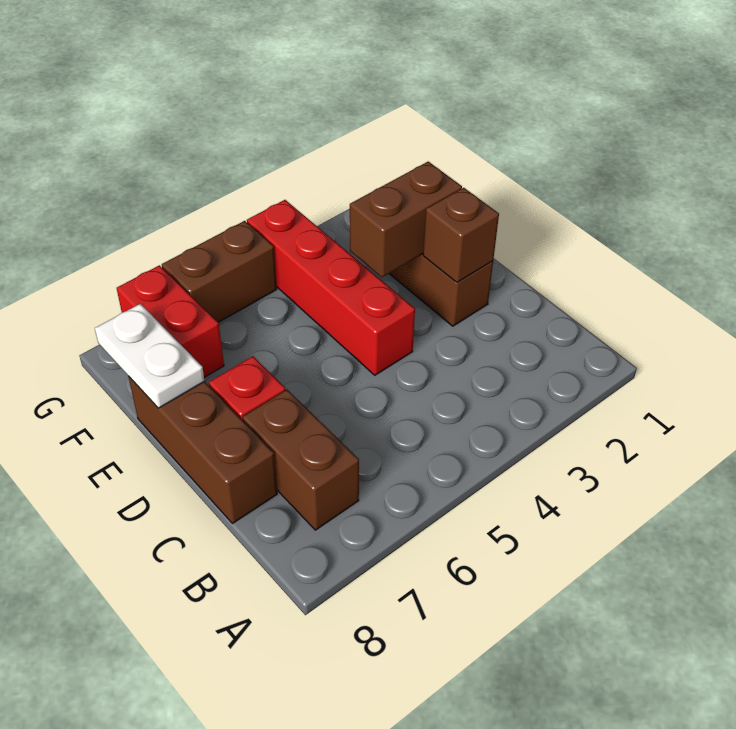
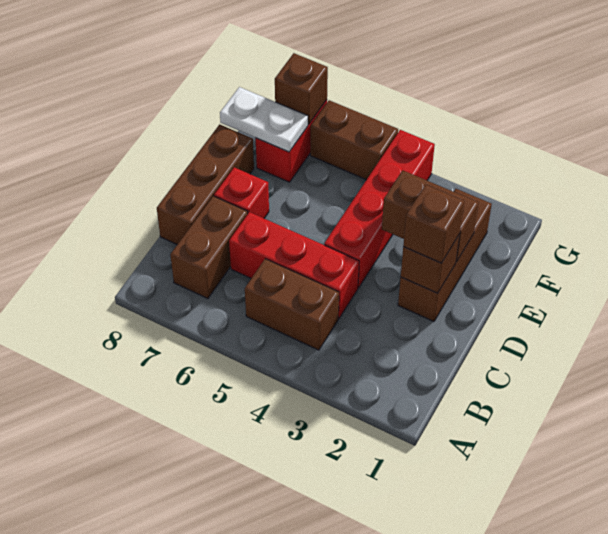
none -> brown brick B4:B5 level 1
none -> red brick C4:C6 level 1
none -> brown brick D2 level 3
white plate E8:F8 level 2 -> white plate F7:F8 level 2
none -> brown brick G7 level 2

